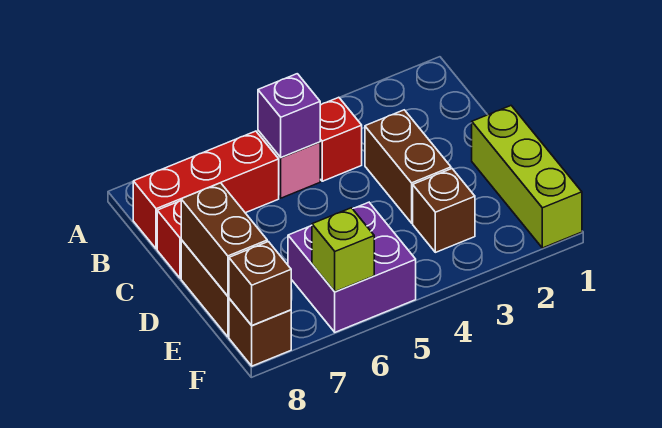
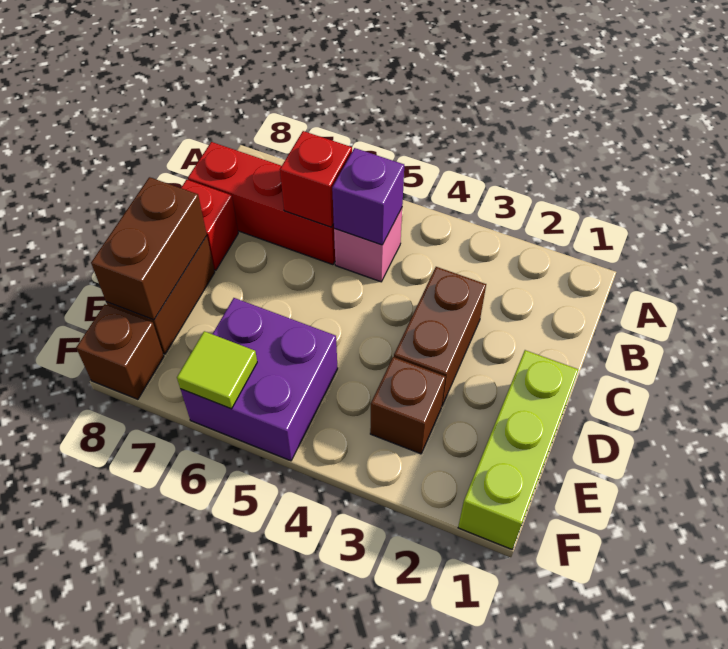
red brick B4 level 1 -> red brick B6 level 2
lime brick F6 level 2 -> lime tile F6 level 2
brown brick F8 level 2 -> none

